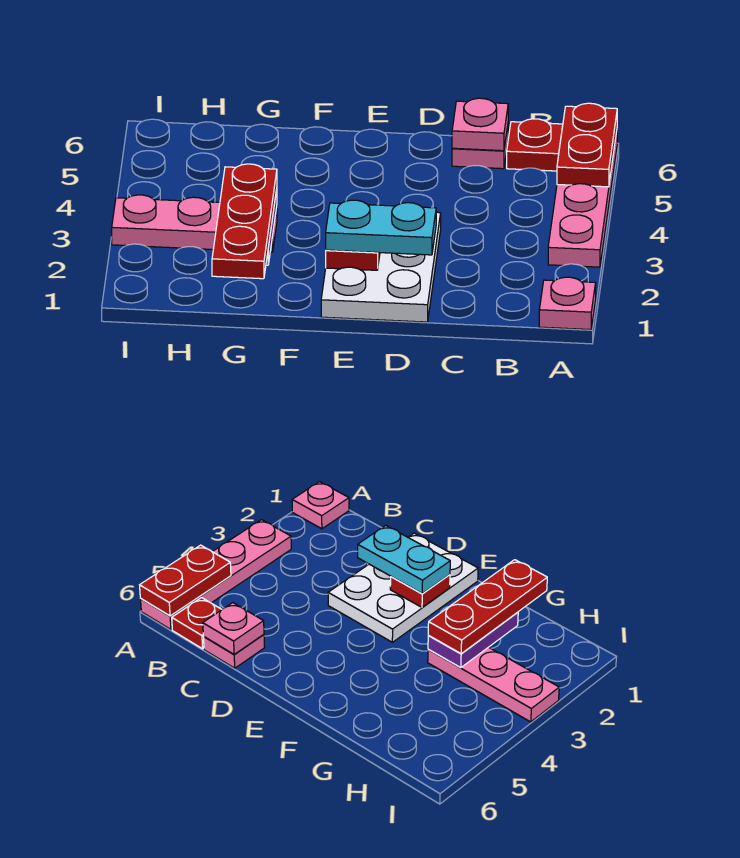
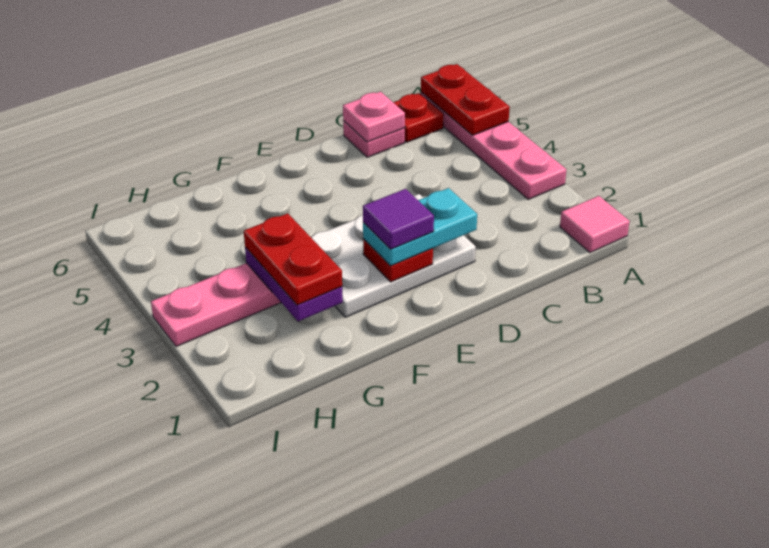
pink plate A1 level 1 -> pink tile A1 level 1
white plate D1:E3 level 1 -> white plate D2:F3 level 1
none -> purple tile E2 level 4
red plate G1:G3 level 3 -> red plate G2:G3 level 3

